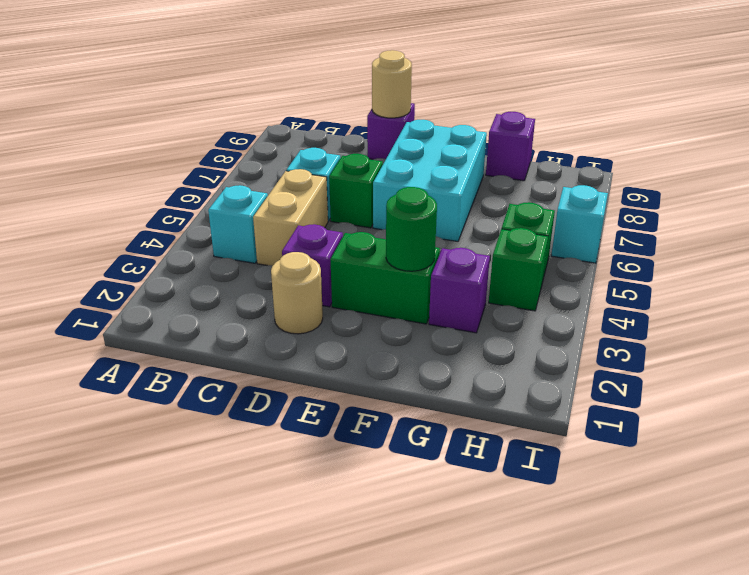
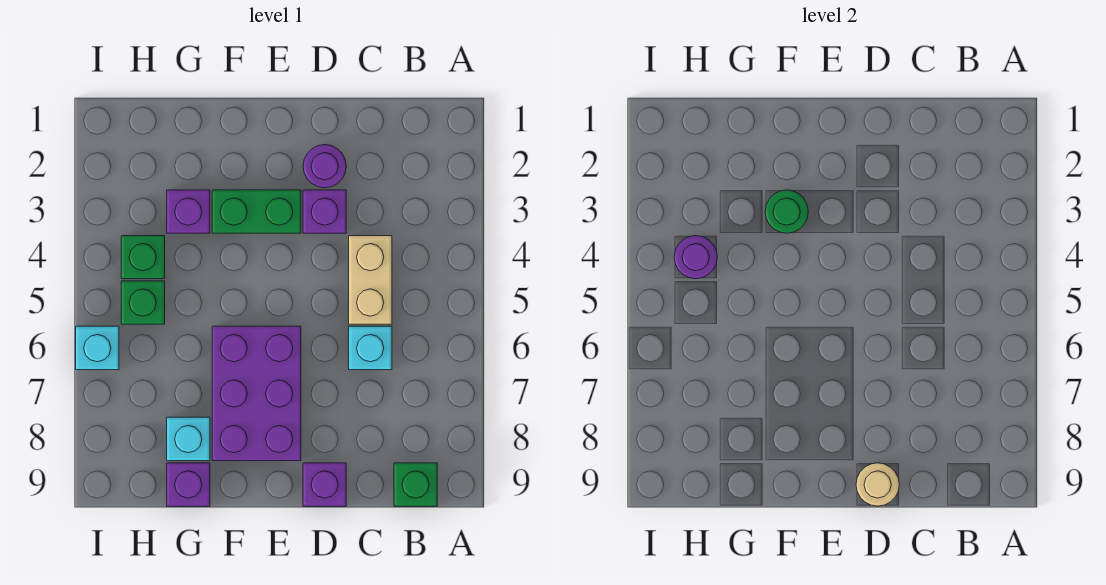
cyan brick B4 level 1 -> cyan brick G8 level 1
tan round brick D2 level 1 -> purple round brick D2 level 1
green brick D6 level 1 -> green brick B9 level 1
cyan brick E6:F8 level 1 -> purple brick E6:F8 level 1
none -> purple round brick H4 level 2

